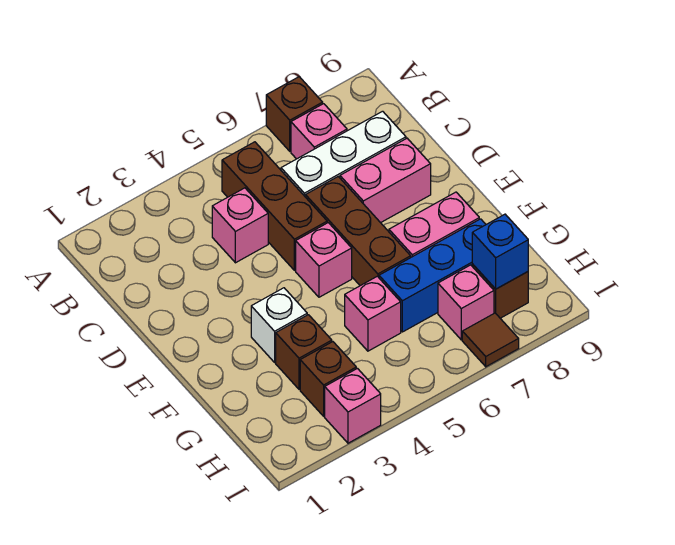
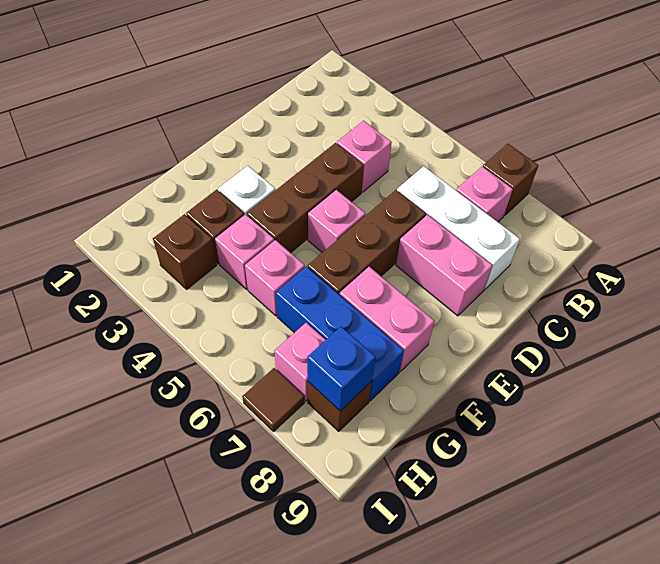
brown brick B5:D5 level 1 -> brown brick D4:F4 level 1
pink brick I3 level 1 -> pink brick G4 level 1

